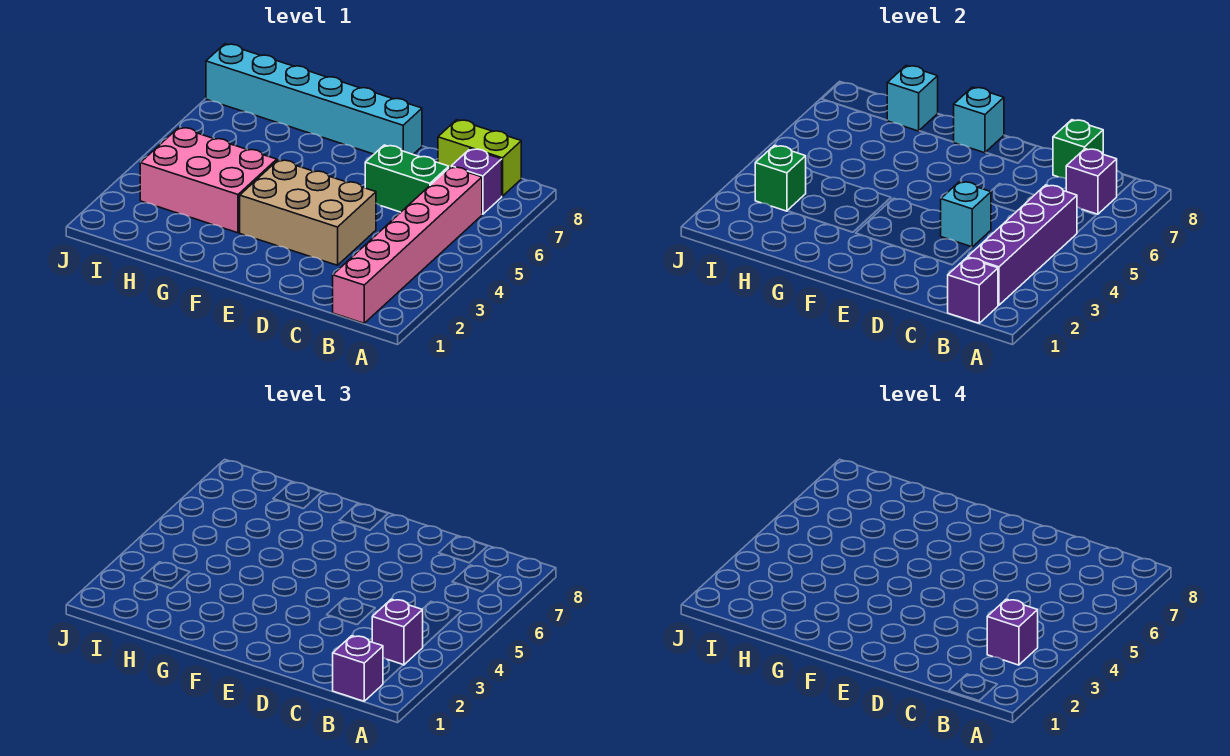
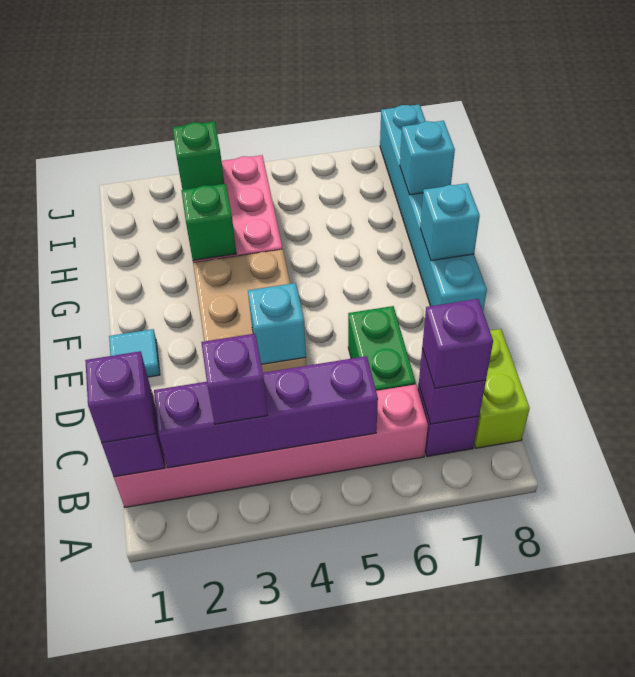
purple brick B3 level 4 -> purple brick B7 level 3
green brick C8 level 2 -> green brick G3 level 2
none -> cyan tile E1 level 1

